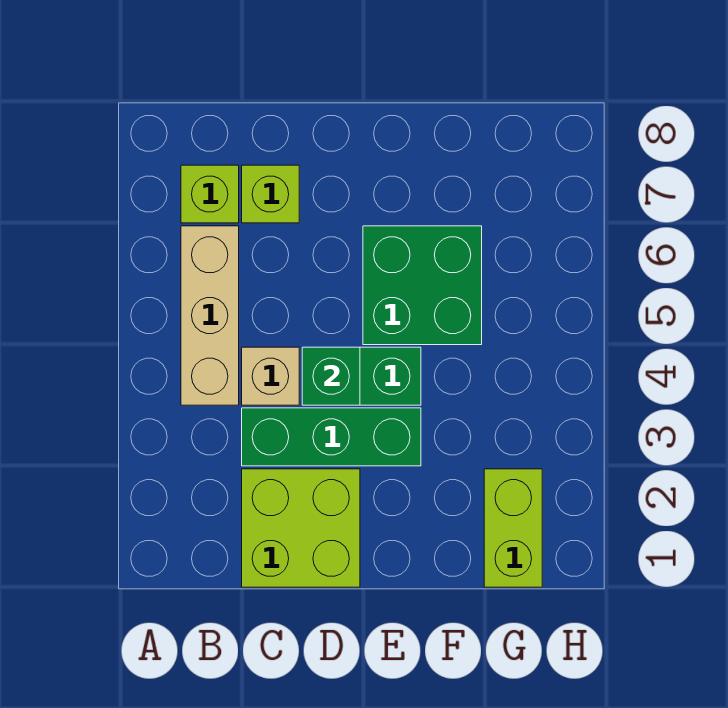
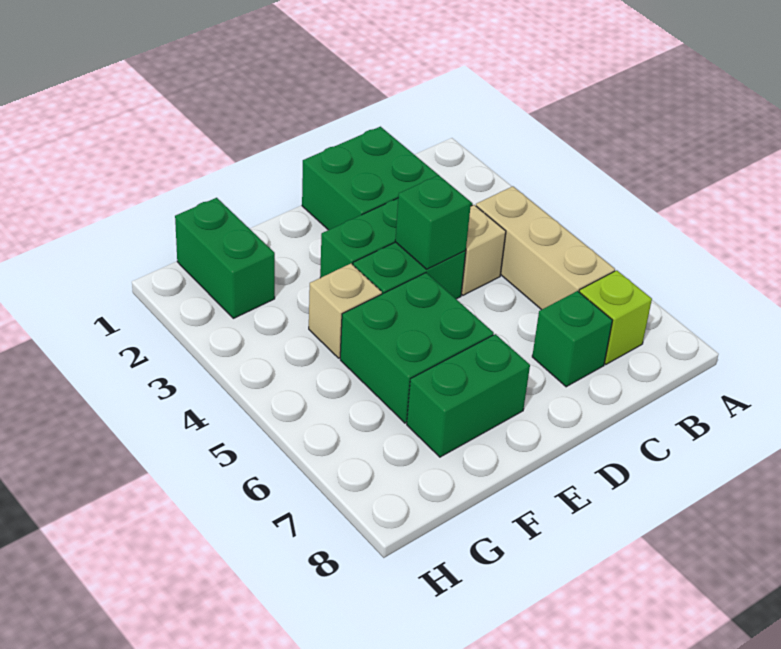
lime brick C1:D2 level 1 -> green brick C1:D2 level 1
lime brick C7 level 1 -> green brick C7 level 1
none -> green brick E7:F7 level 1
none -> tan brick F4 level 1
lime brick G1:G2 level 1 -> green brick G1:G2 level 1

